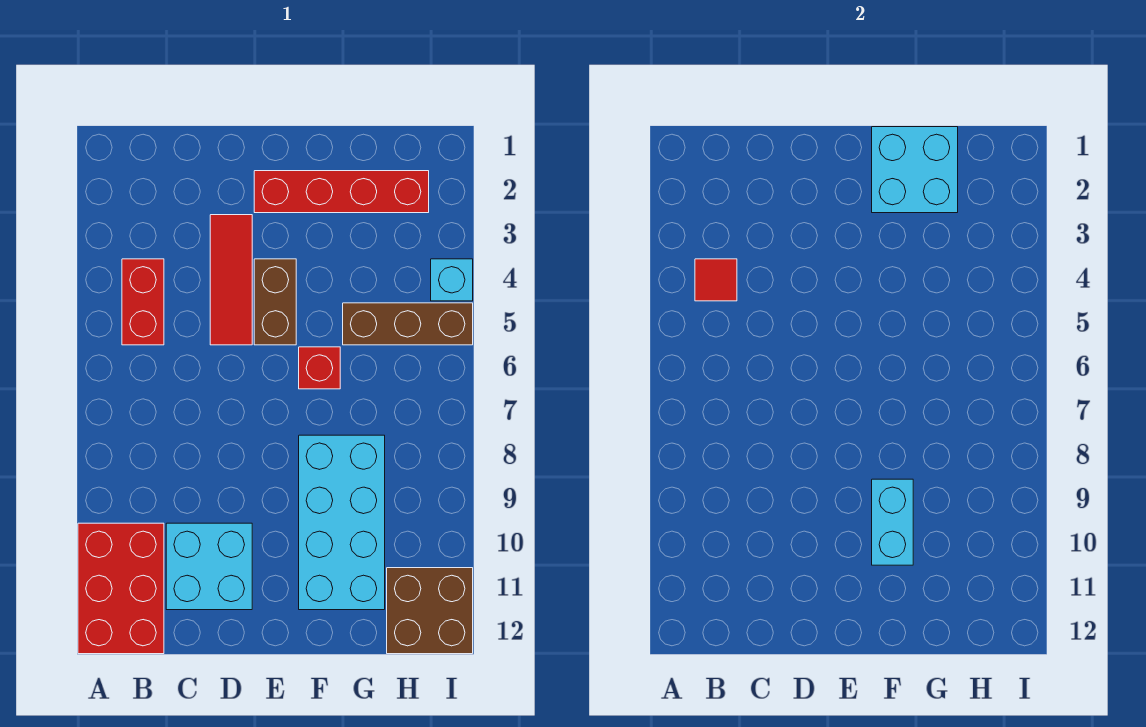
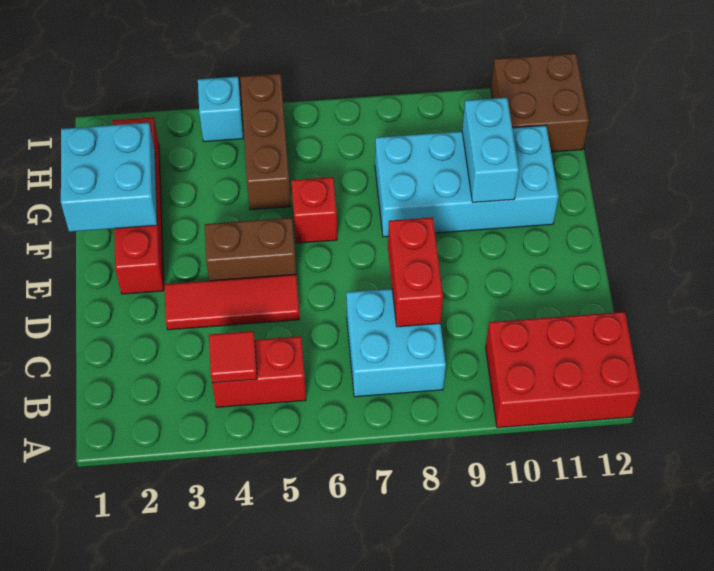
none -> red brick C8:D8 level 2
cyan brick C10:D11 level 1 -> cyan brick B7:C8 level 1
cyan brick F9:F10 level 2 -> cyan brick F10:G10 level 2

